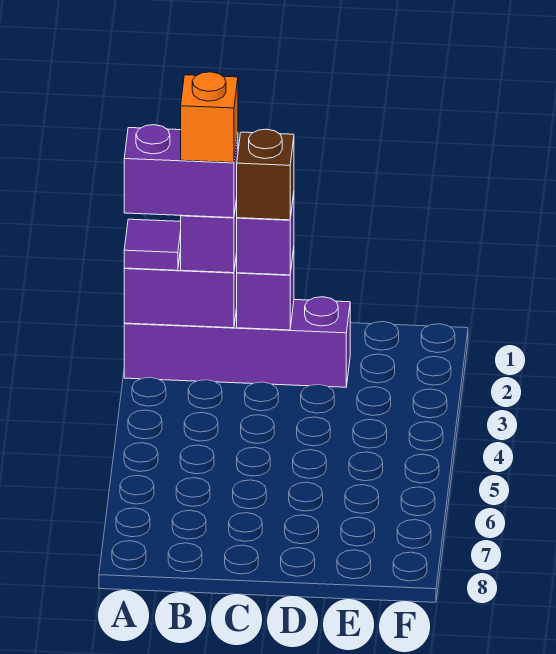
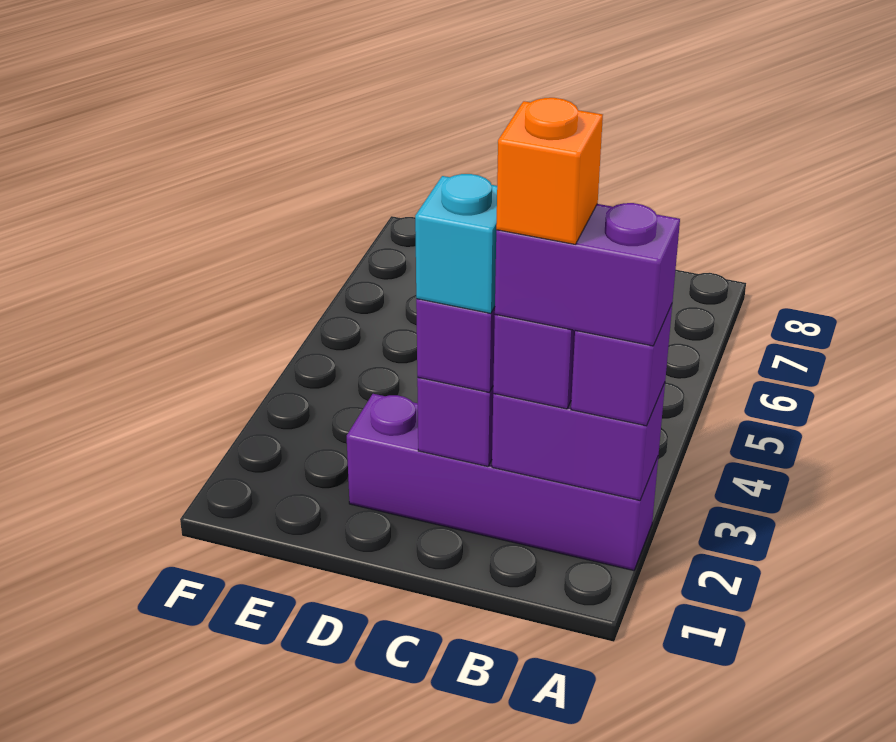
purple tile A2 level 3 -> purple brick A2 level 3
brown brick C2 level 4 -> cyan brick C2 level 4

